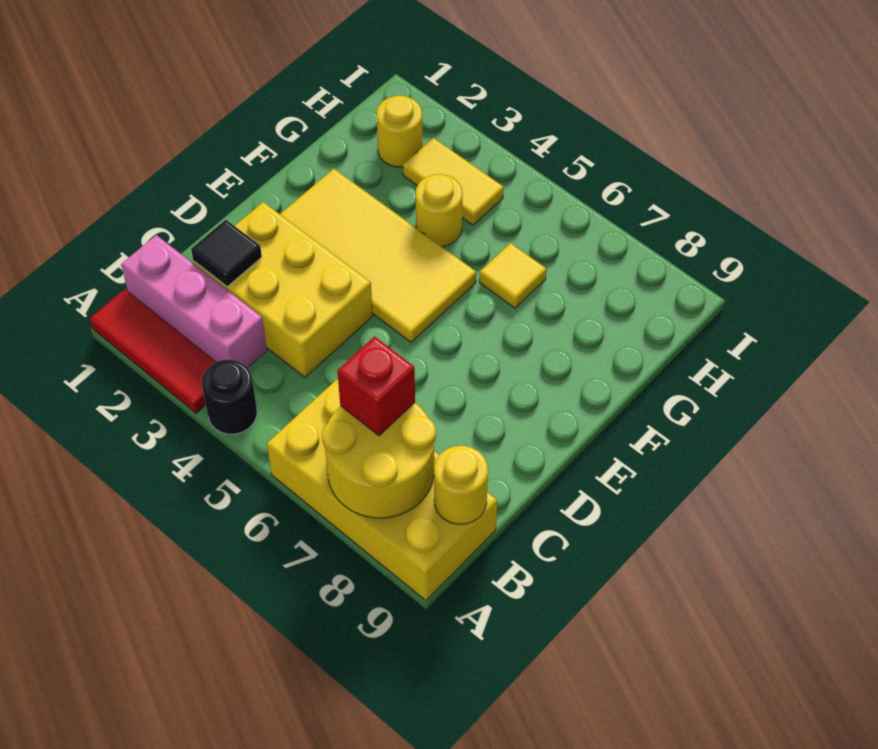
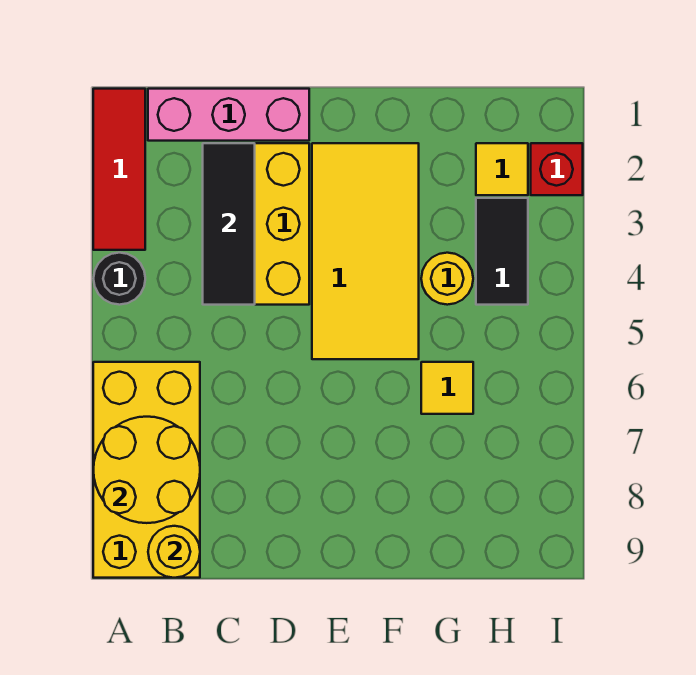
pink brick B1:B3 level 1 -> pink brick B1:D1 level 1
red brick B7 level 3 -> red brick I2 level 1
black tile C2 level 2 -> black tile C2:C4 level 2
yellow round brick H2 level 1 -> yellow tile H2 level 1
yellow tile H3:H4 level 1 -> black tile H3:H4 level 1

